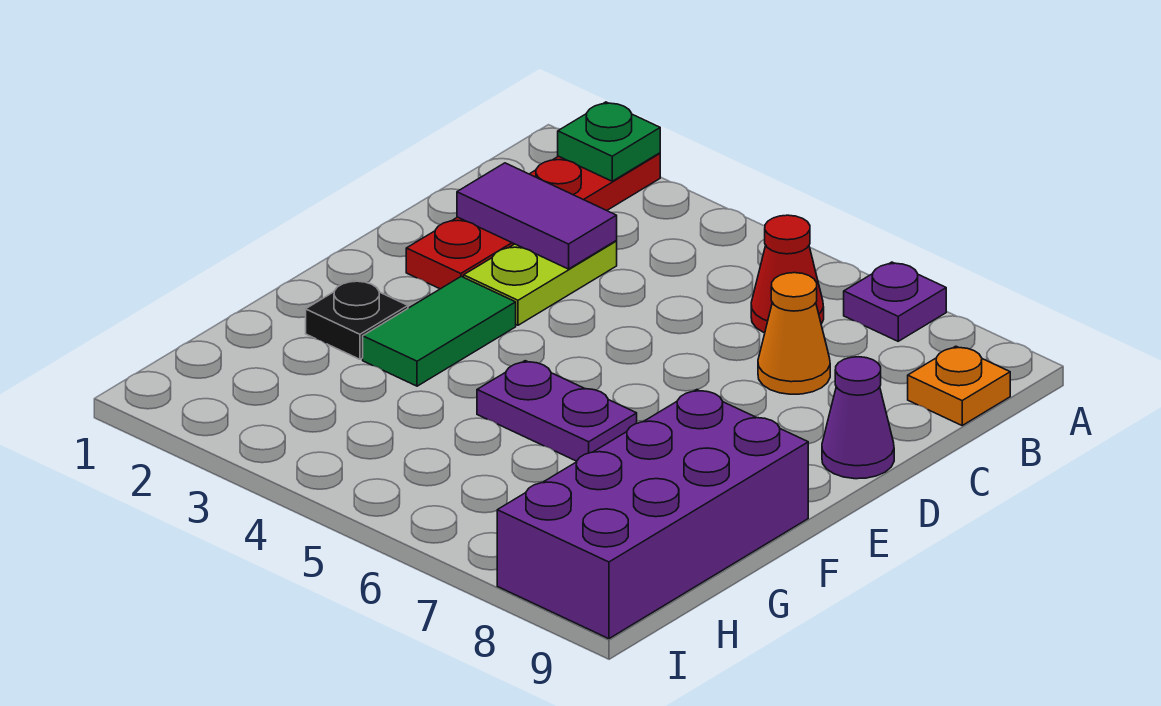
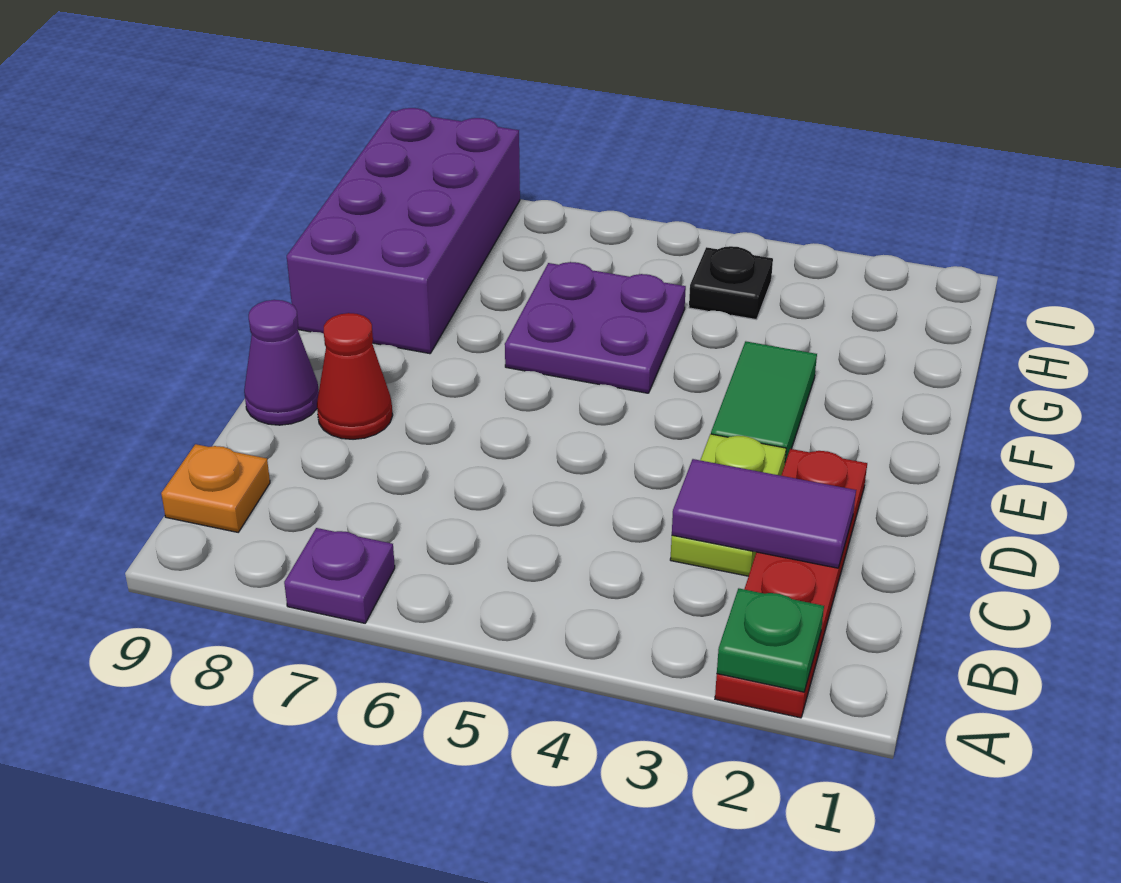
red cone B6 level 1 -> red cone D8 level 1
orange cone C7 level 1 -> none
black plate F2 level 1 -> black plate H4 level 1
purple plate F5:F6 level 1 -> purple plate F5:G6 level 1

